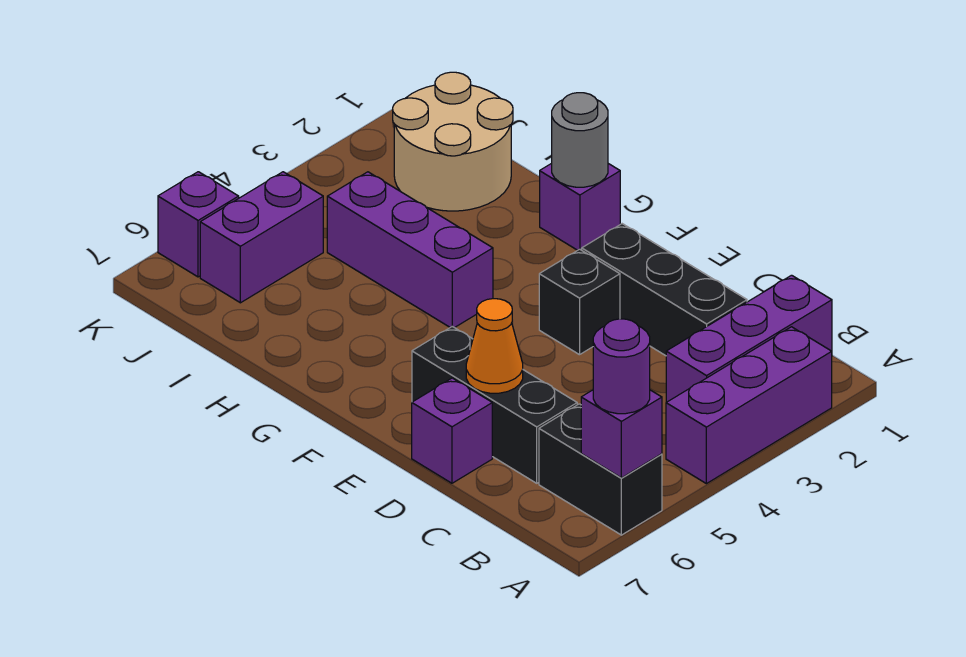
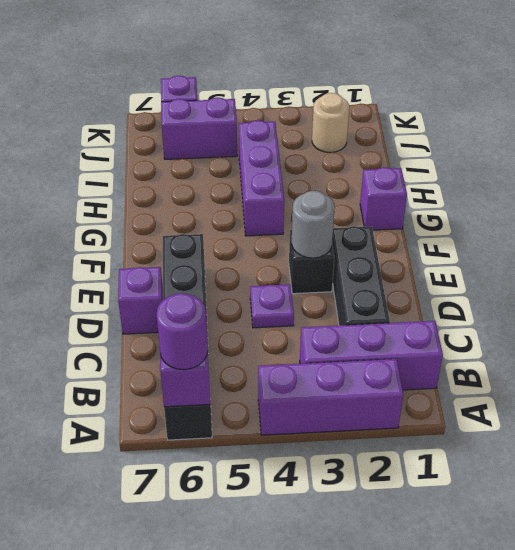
none -> purple plate D4 level 1
orange cone D6 level 2 -> none
grey round brick G1 level 2 -> grey round brick E3 level 2
tan round brick I1:J2 level 1 -> tan round brick J2 level 1

